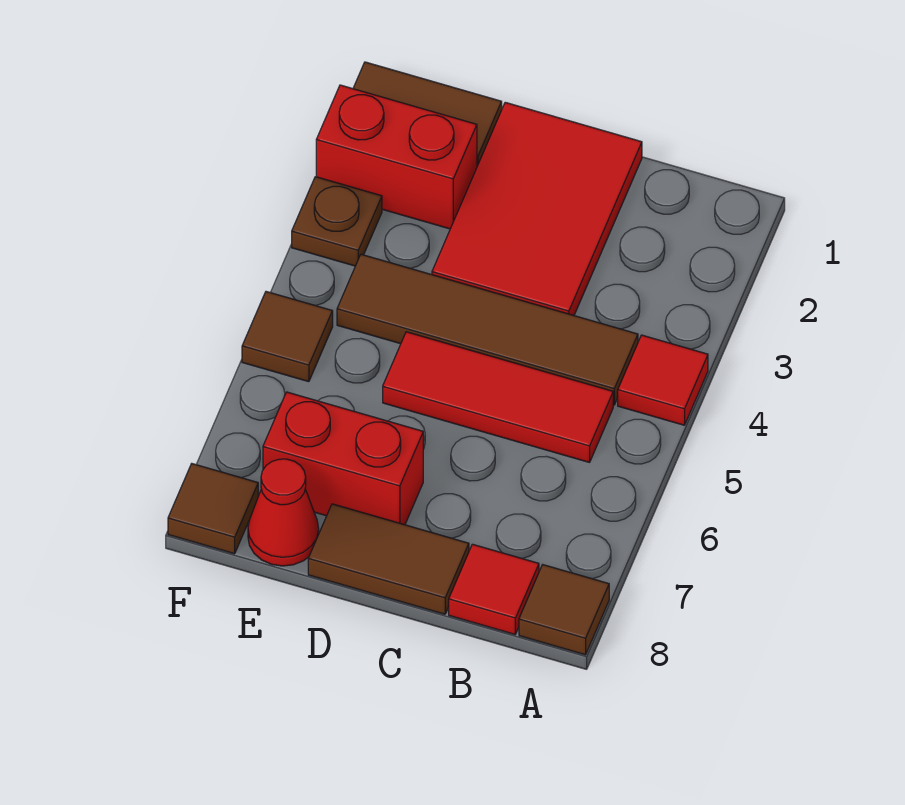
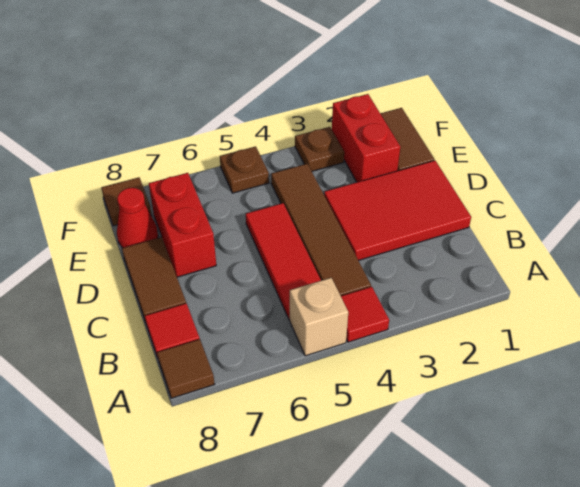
none -> tan brick A5 level 1
brown tile F5 level 1 -> brown plate F5 level 1

